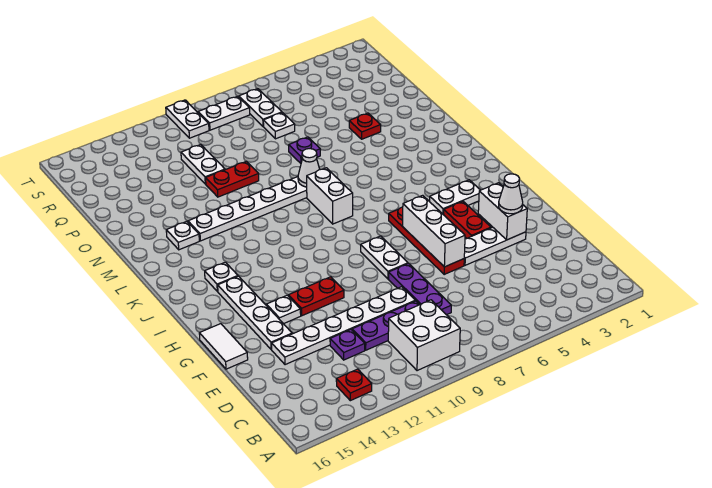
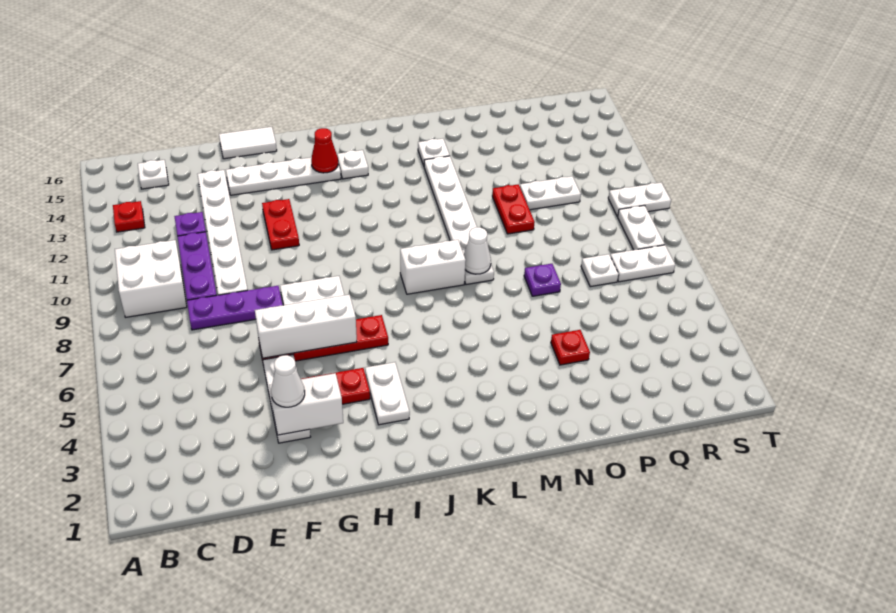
white plate G13 level 1 -> white plate C15 level 1
none -> red cone I14 level 2

